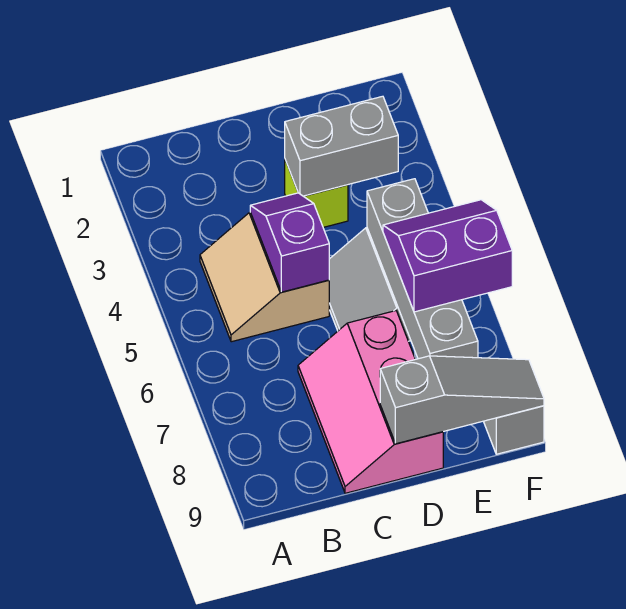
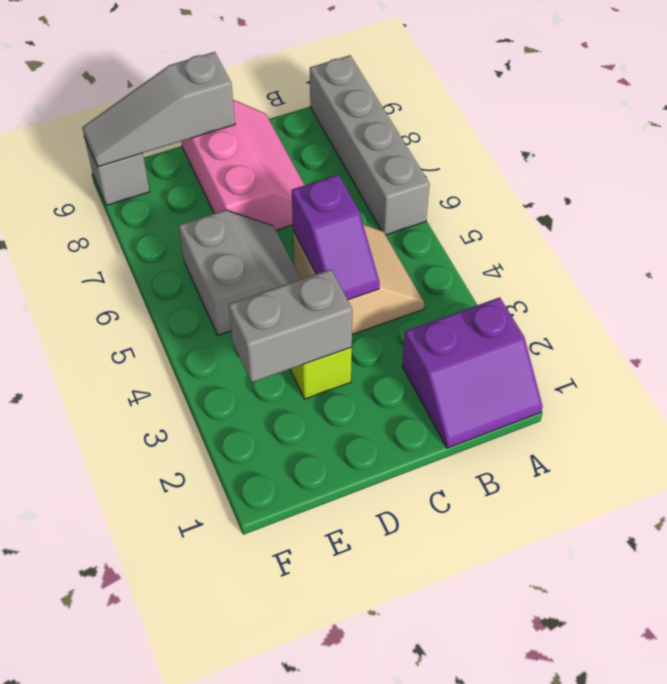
grey brick E5:E8 level 2 -> grey brick A6:A9 level 1
purple slope E6:F7 level 3 top 7 -> purple slope A1:B2 level 1 top 2

